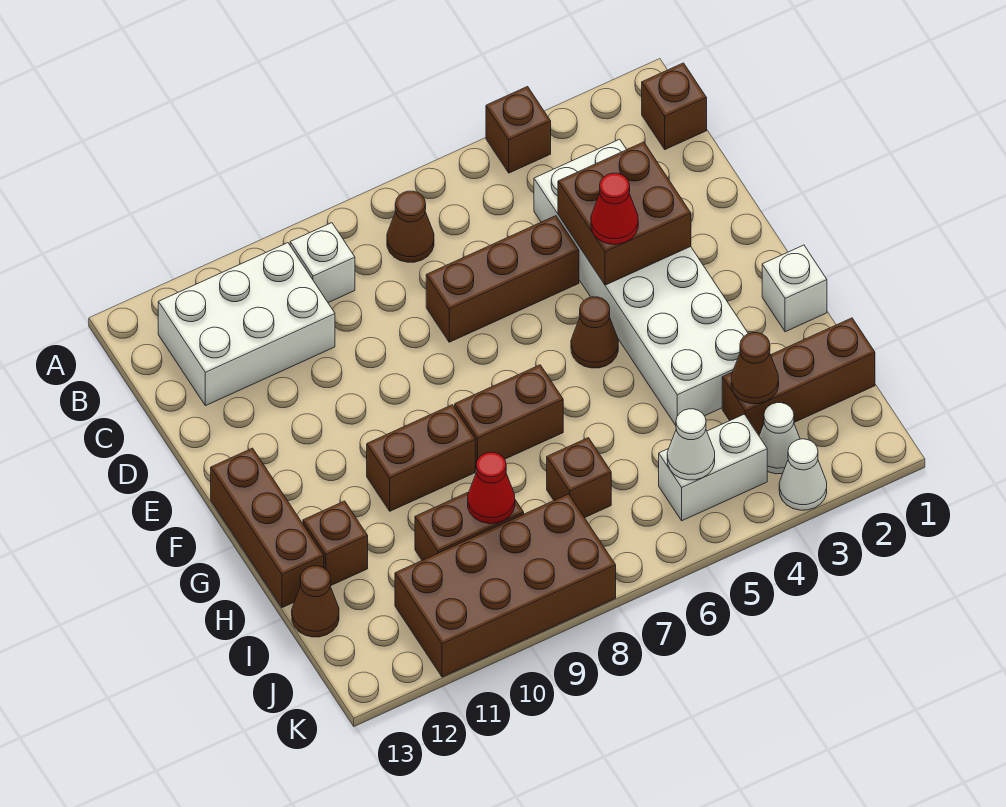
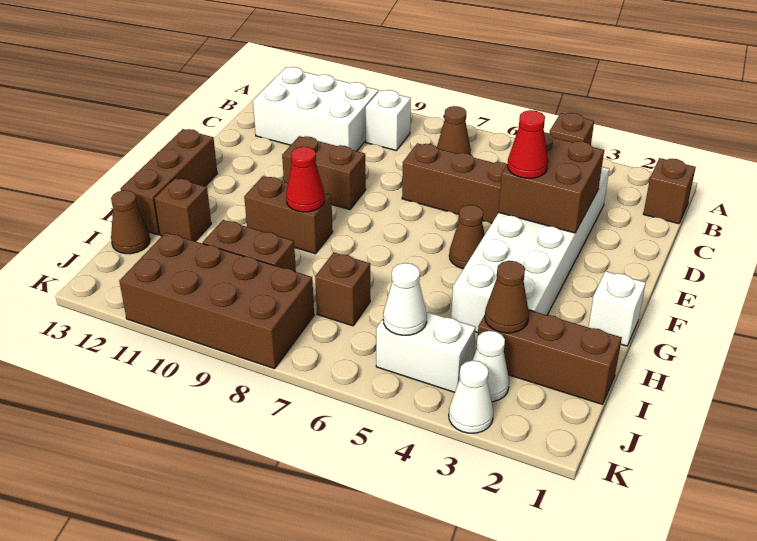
brown brick G7:G8 level 1 -> brown brick E9:E10 level 1
red cone I9 level 2 -> red cone G9 level 2

